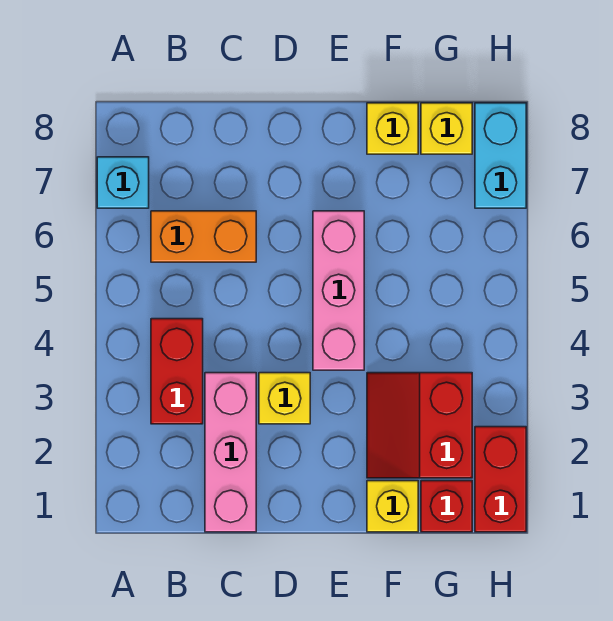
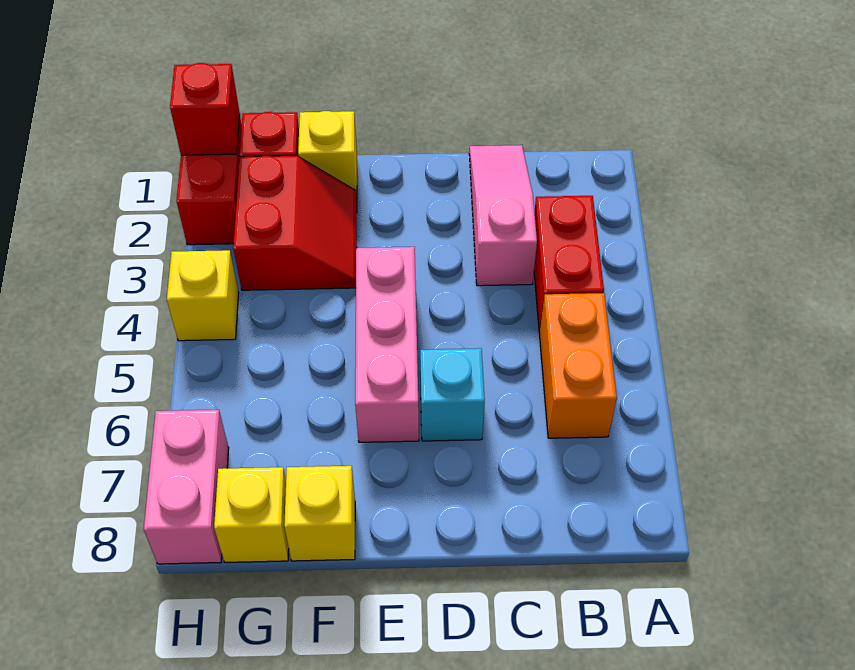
cyan brick A7 level 1 -> cyan brick D6 level 1
orange brick B6:C6 level 1 -> orange brick B5:B6 level 1
pink brick C1:C3 level 1 -> pink slope C1:C3 level 1 top 3
yellow brick D3 level 1 -> yellow brick H4 level 1
none -> red brick H1 level 2
cyan brick H7:H8 level 1 -> pink brick H7:H8 level 1

